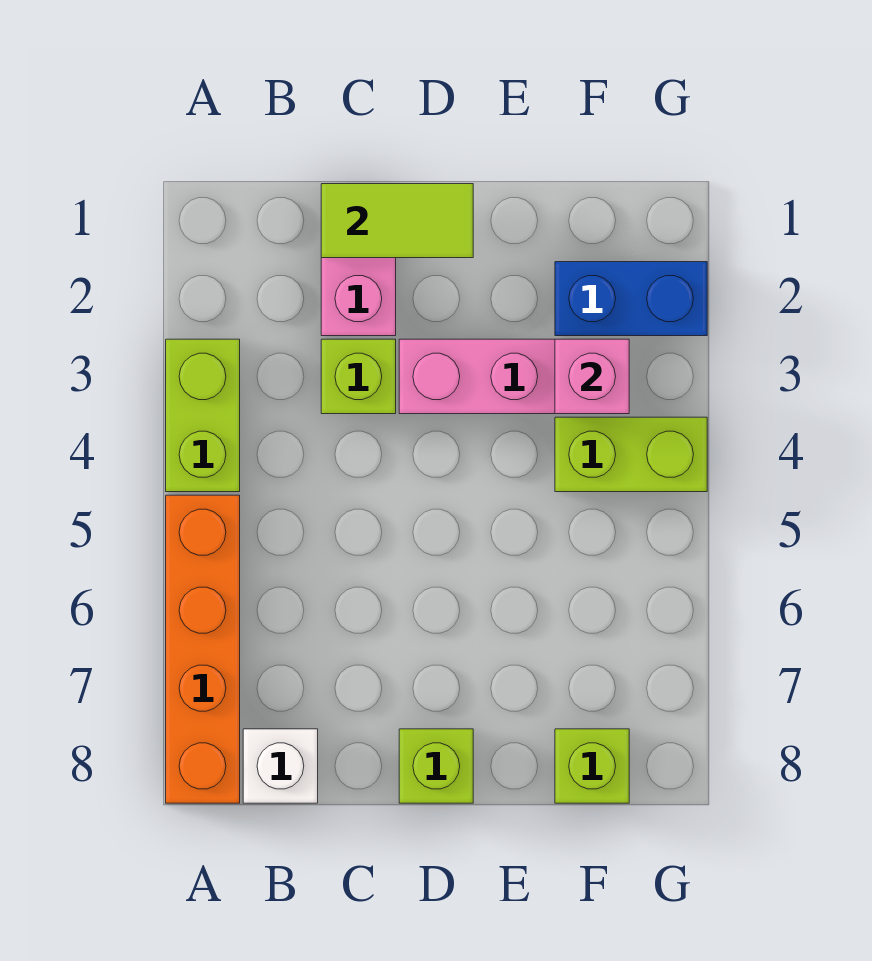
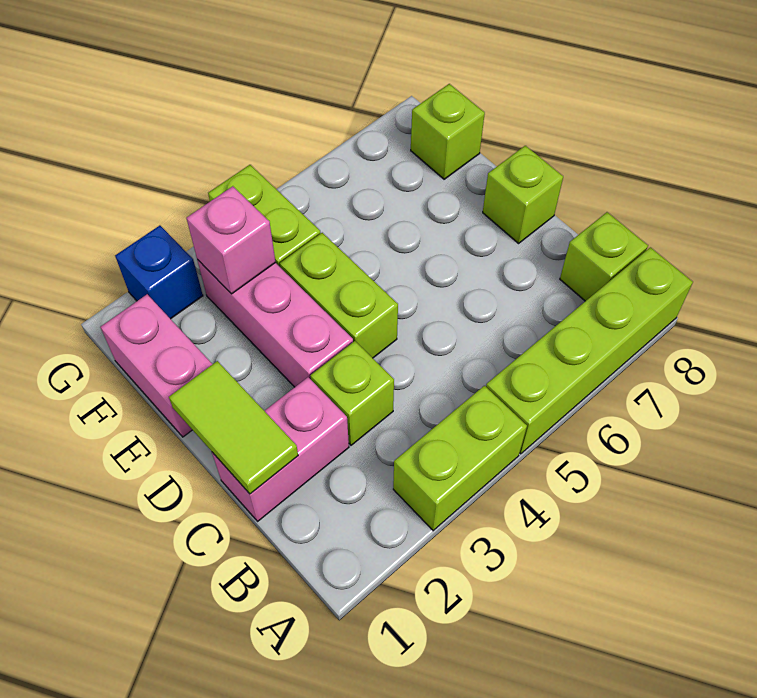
orange brick A5:A8 level 1 -> lime brick A5:A8 level 1
white brick B8 level 1 -> lime brick B8 level 1
none -> lime brick D4:E4 level 1
none -> pink brick E1:F1 level 1
blue brick F2:G2 level 1 -> blue brick G2 level 1

